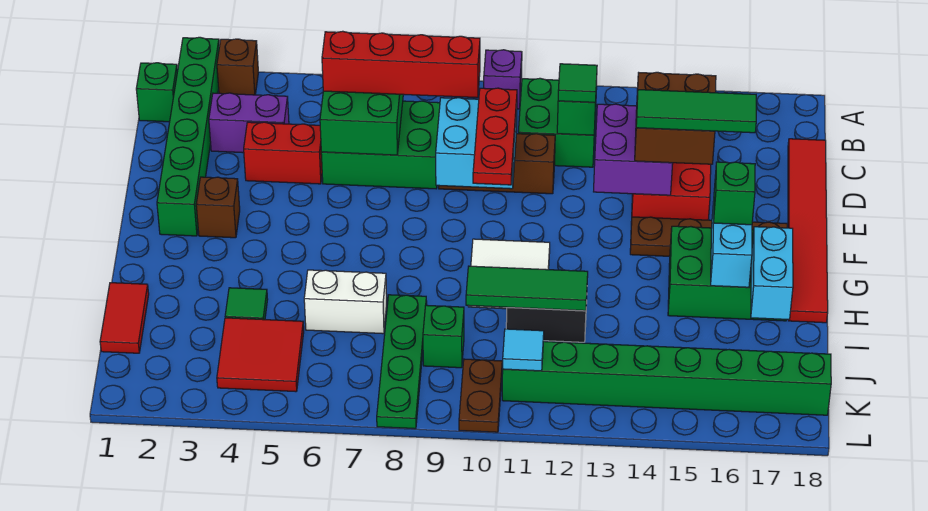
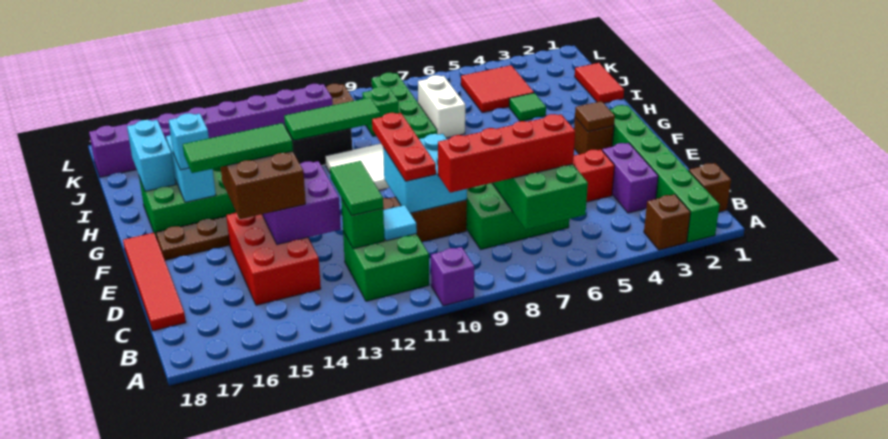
green brick B1 level 1 -> brown brick B1 level 1
purple brick C3:C4 level 1 -> purple brick C3:D3 level 1
green tile C12 level 3 -> green tile C12:D12 level 3
red tile C18:H18 level 1 -> red tile C18:F18 level 1
none -> brown tile F3 level 2
green brick G16 level 3 -> cyan brick G16 level 3
white brick I6:I7 level 1 -> white brick I7:J7 level 1
green brick K11:K18 level 1 -> purple brick K11:K18 level 1
cyan tile K11 level 2 -> cyan tile C11 level 2

